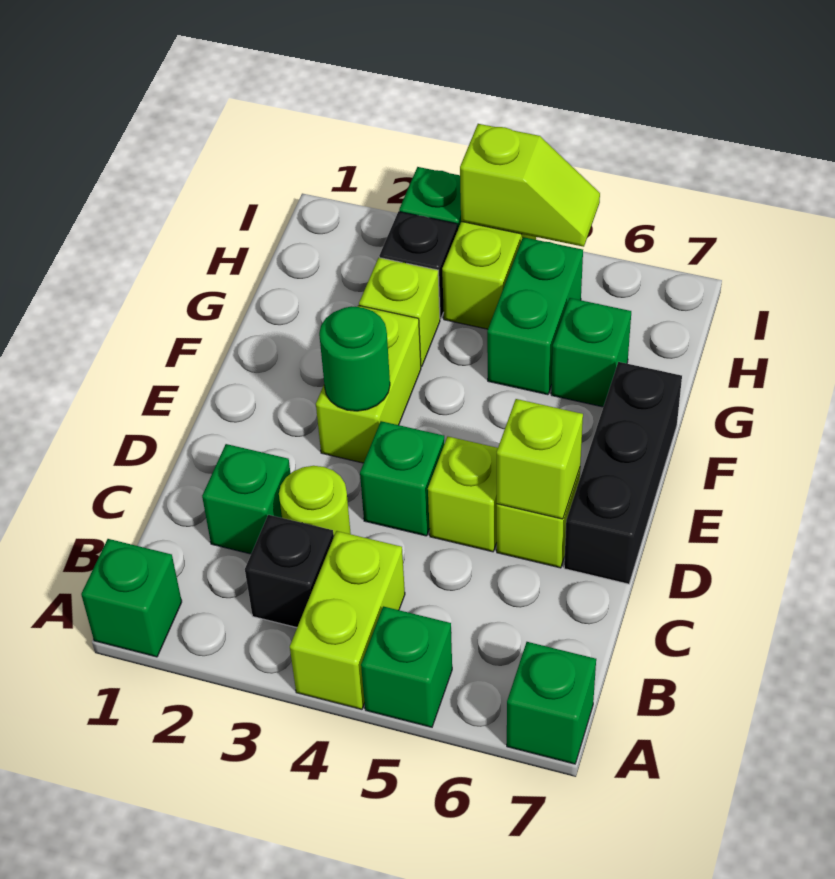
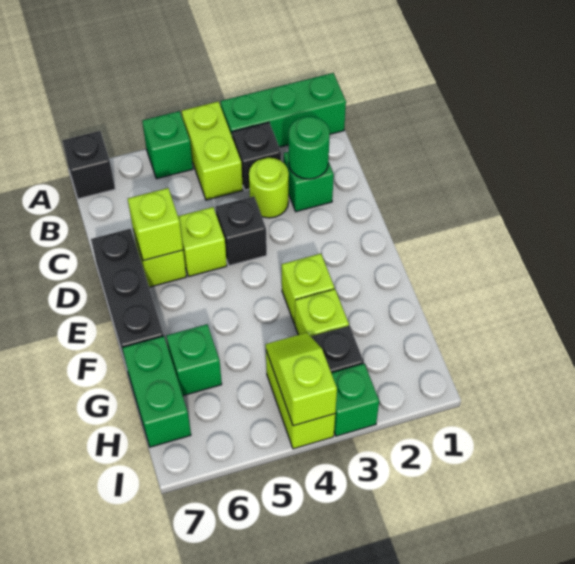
green brick A1 level 1 -> green brick A1:A3 level 1
green brick A7 level 1 -> black brick A7 level 1
green brick D4 level 1 -> black brick D4 level 1
lime brick E3:F3 level 1 -> lime brick F3 level 1
green round brick E3 level 2 -> green round brick C2 level 2
green brick G5:H5 level 1 -> green brick G7:H7 level 1
lime slope I4:I5 level 2 top 4 -> lime slope H4:I4 level 2 top I

